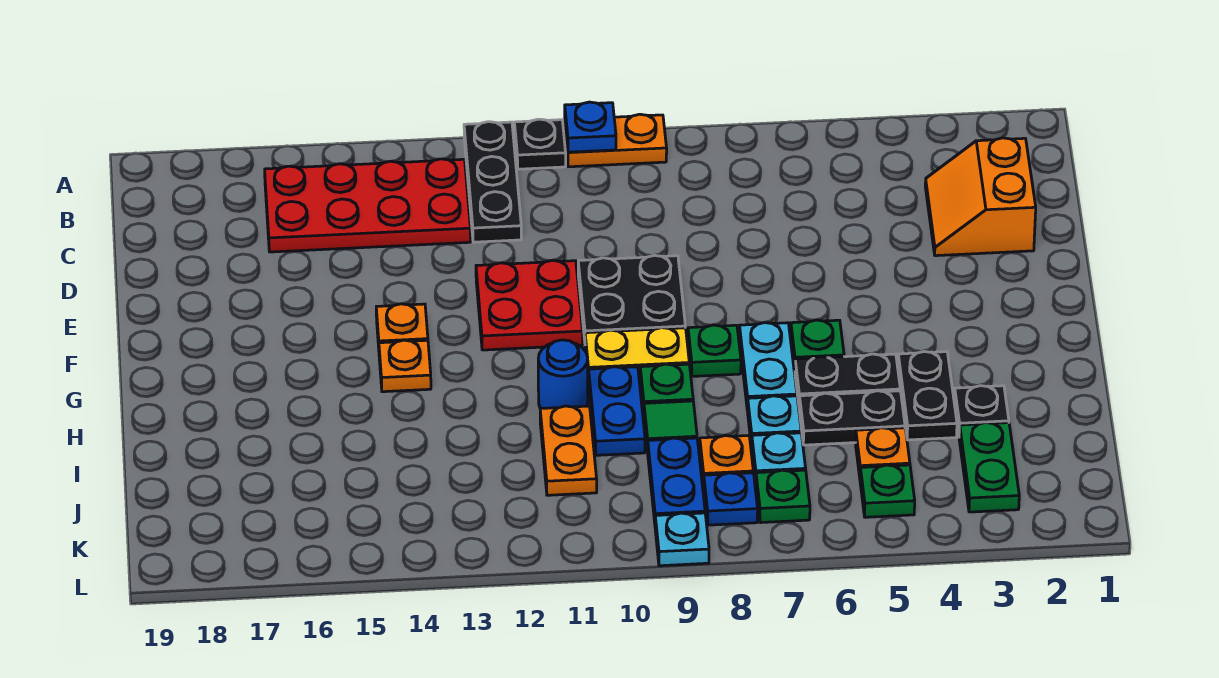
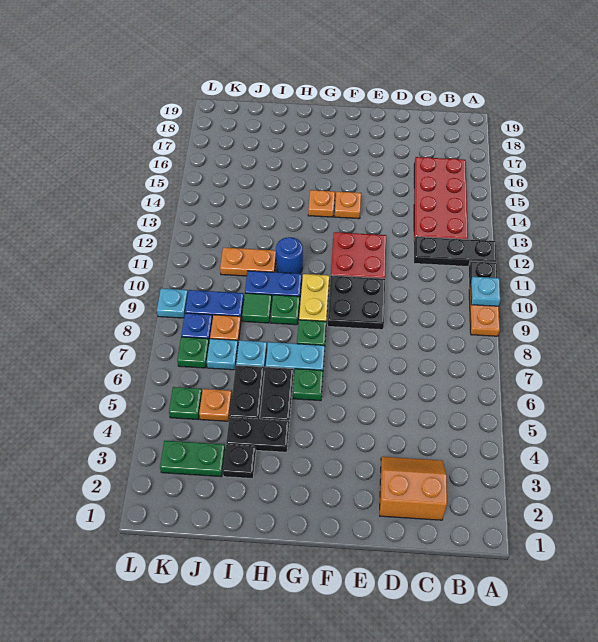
blue plate A10 level 2 -> cyan plate A10 level 2

